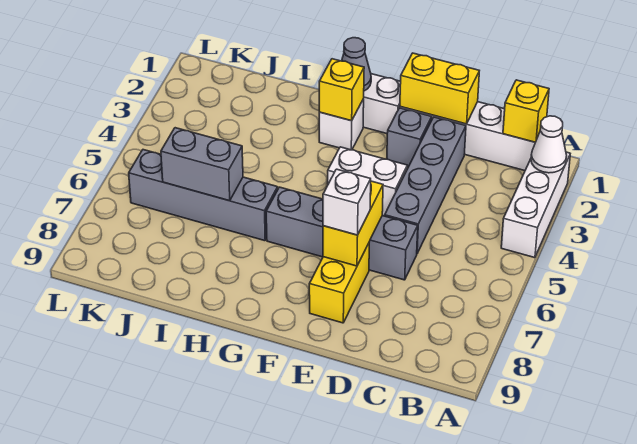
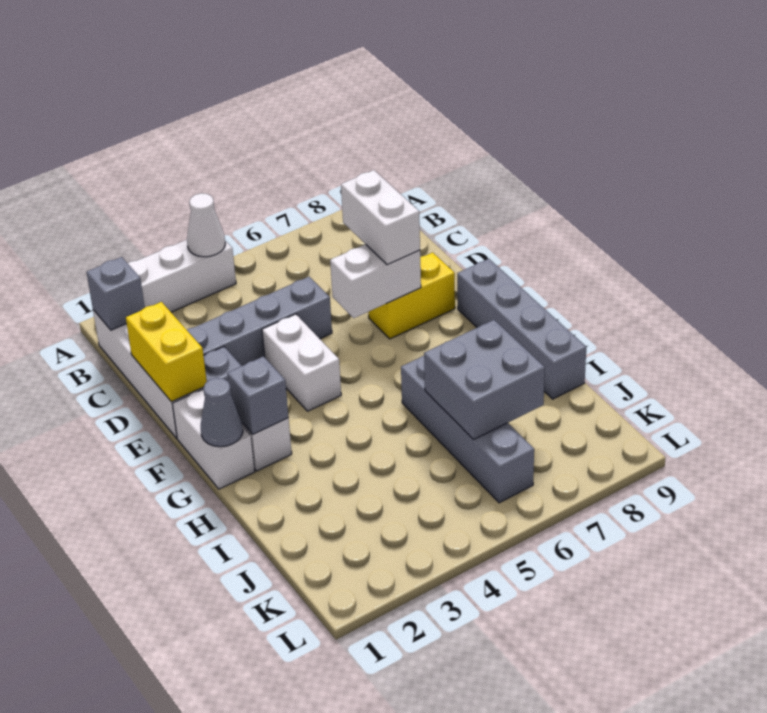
white cone A2 level 2 -> white cone A4 level 2
yellow brick B1 level 2 -> grey brick B1 level 2
grey brick D6:G6 level 1 -> grey brick F9:I9 level 1
yellow brick E6:E7 level 2 -> white brick E6:E7 level 2
white brick E7 level 3 -> white brick D7:E7 level 3
yellow brick G2 level 2 -> grey brick G2 level 2
grey brick I6:J6 level 2 -> grey brick I6:J7 level 2

